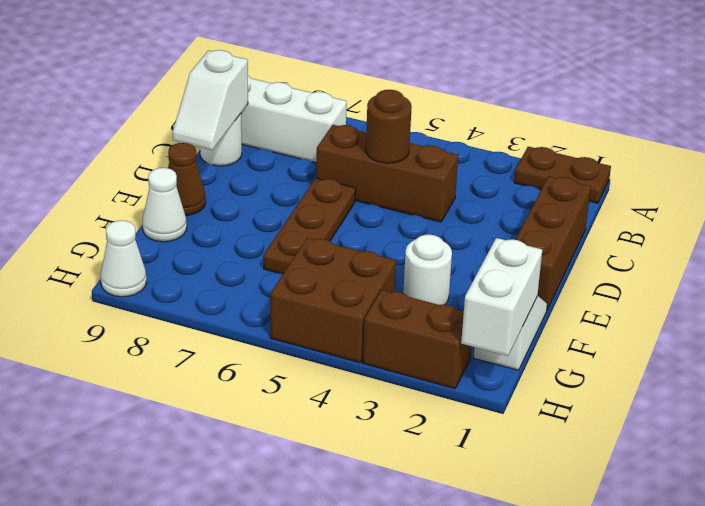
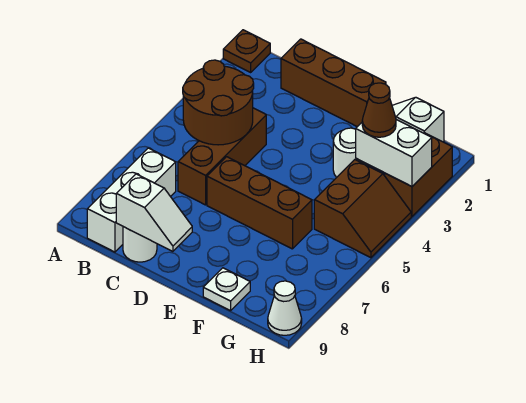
brown plate A1:A2 level 1 -> brown plate A1 level 1
brown round brick C5 level 2 -> brown round brick B4:C5 level 2
brown plate D6:F6 level 1 -> brown brick D6:F6 level 1
brown cone E9 level 1 -> brown cone G3 level 3
white cone F9 level 1 -> white plate F9 level 1
white brick G1:H1 level 2 -> white brick G3:H3 level 2
brown brick G4:H5 level 1 -> brown slope G4:H5 level 1 top G

